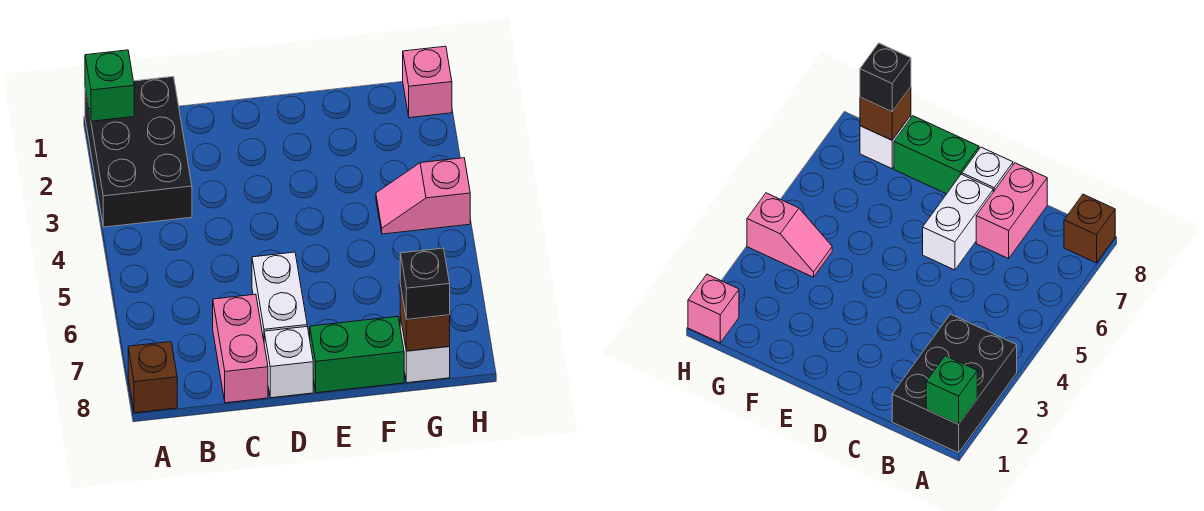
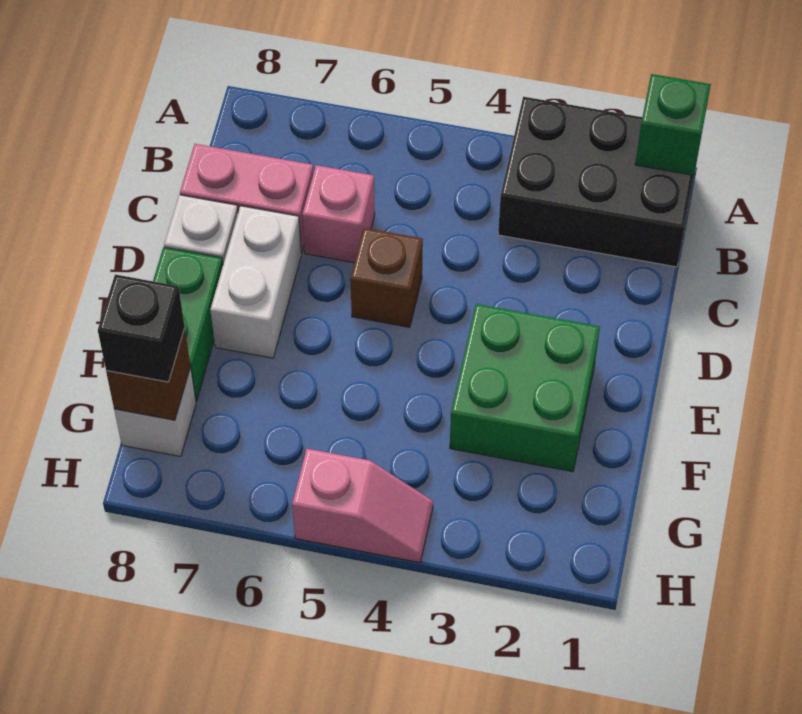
brown brick A8 level 1 -> brown brick D5 level 1
white brick D6:D7 level 1 -> white brick D7:E7 level 1
none -> green brick E2:F3 level 1
pink slope G4:H4 level 1 top H -> pink slope H4:H5 level 1 top 5
pink brick H1 level 1 -> pink brick C6 level 1

